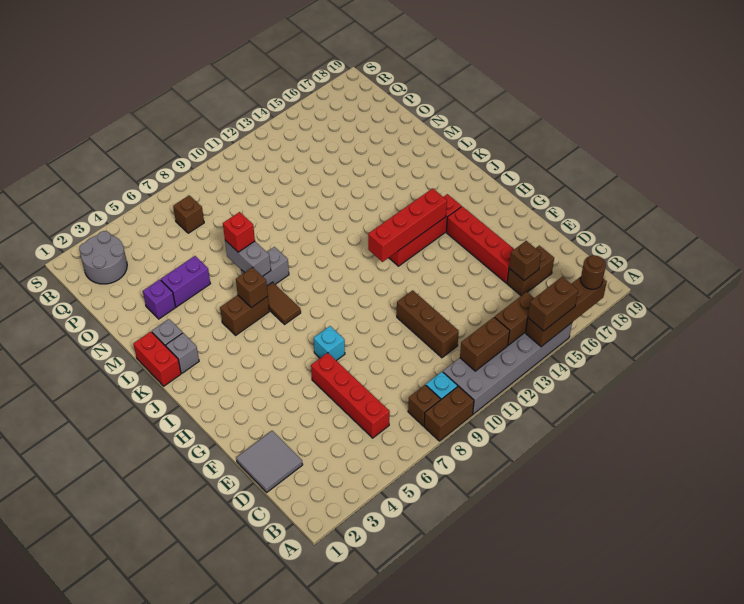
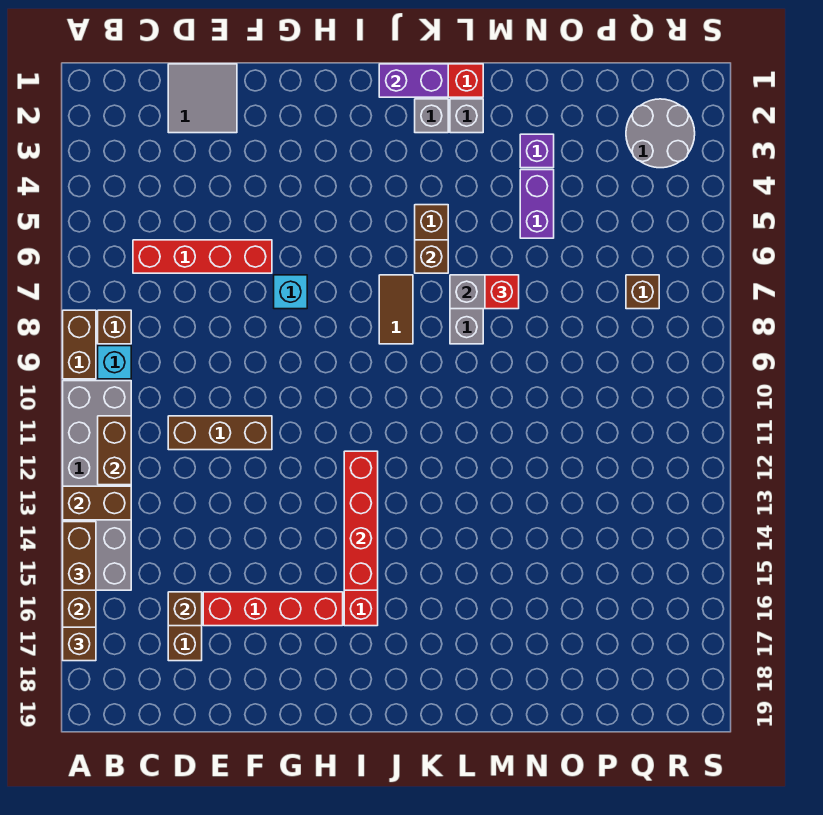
brown round brick A17 level 3 -> brown brick A17 level 3
brown brick B13:B14 level 2 -> brown brick A13:B13 level 2
none -> purple brick J1:K1 level 2
brown tile J7:K7 level 1 -> brown tile J7:J8 level 1

